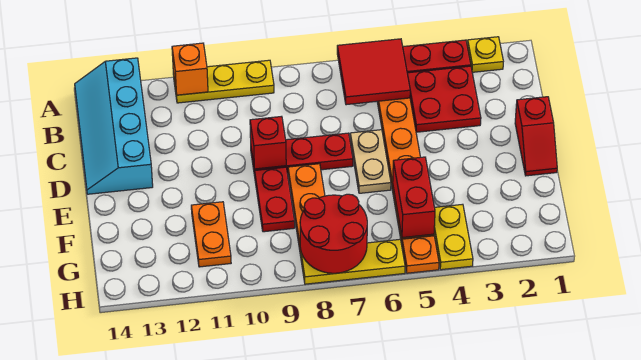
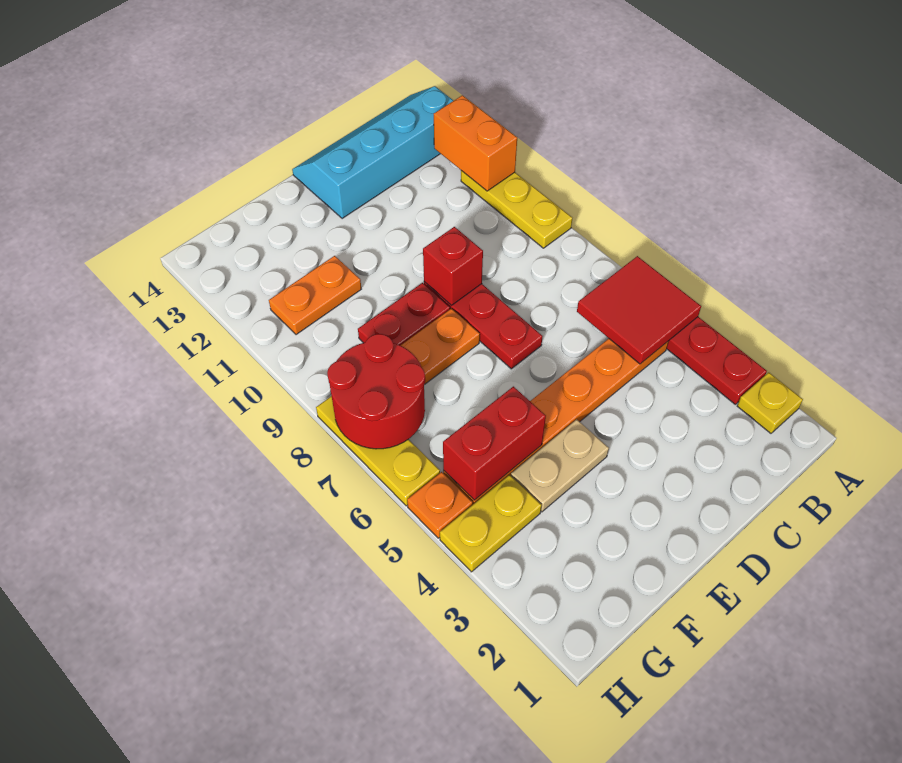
orange brick A11 level 2 -> orange brick A11:A12 level 2
red plate B3:C4 level 1 -> none
red slope D1:E1 level 1 top D -> none
tan plate D6:E6 level 1 -> tan plate E4:F4 level 1

